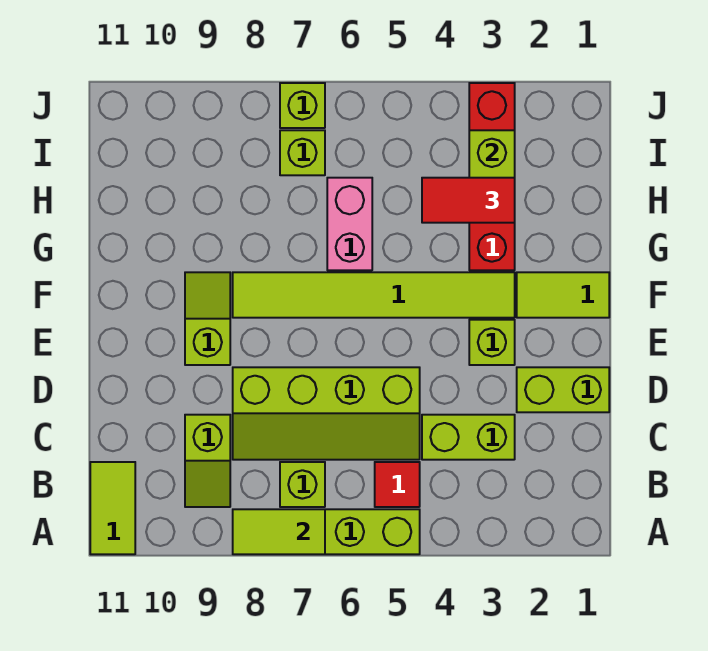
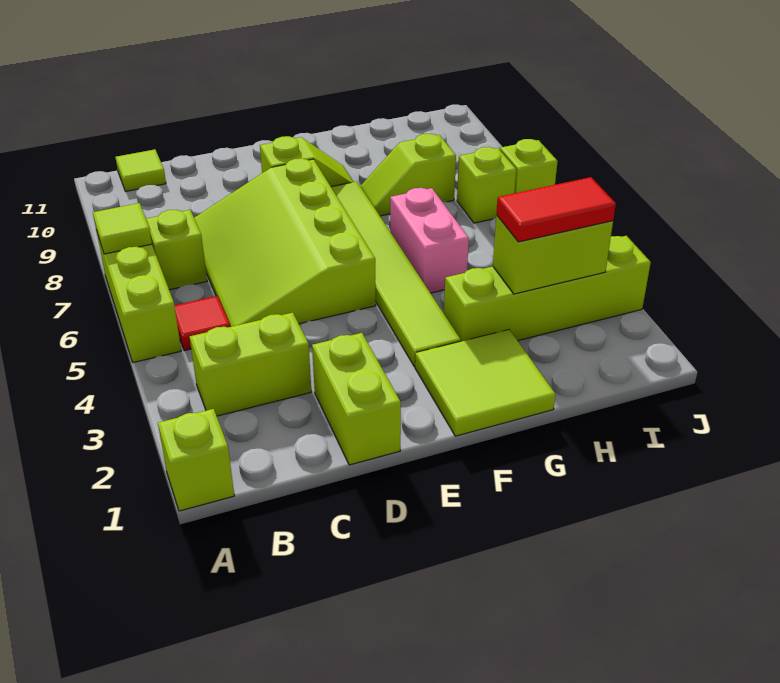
lime tile A7:A8 level 2 -> lime tile A7 level 2
lime tile A11:B11 level 1 -> lime tile B11 level 1
lime slope B9:C9 level 1 top C -> lime slope G8:H8 level 1 top H
lime brick C3:C4 level 1 -> lime brick B3:C3 level 1
lime slope C5:D8 level 1 top D -> lime slope C5:E8 level 1 top E
lime brick E3 level 1 -> lime brick A1 level 1
lime tile F1:F2 level 1 -> lime tile F1:G2 level 1
red brick G3:J3 level 1 -> lime brick G3:J3 level 1
pink brick G6:H6 level 1 -> pink brick G5:G6 level 1
red tile H3:H4 level 3 -> red tile H3:I3 level 3

